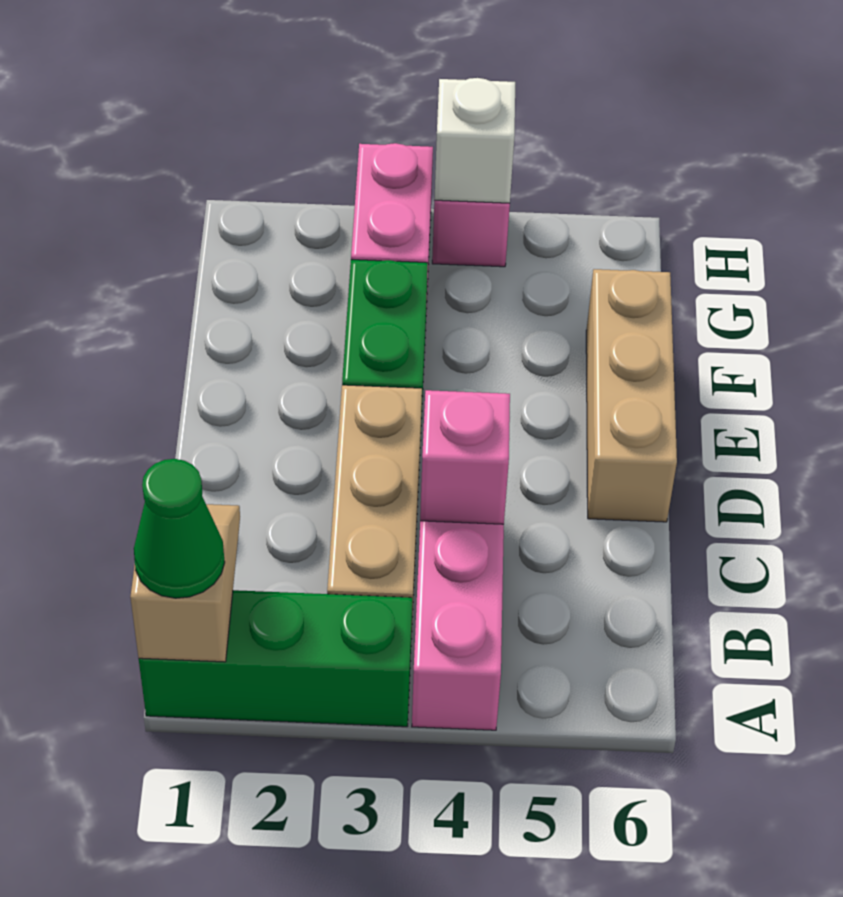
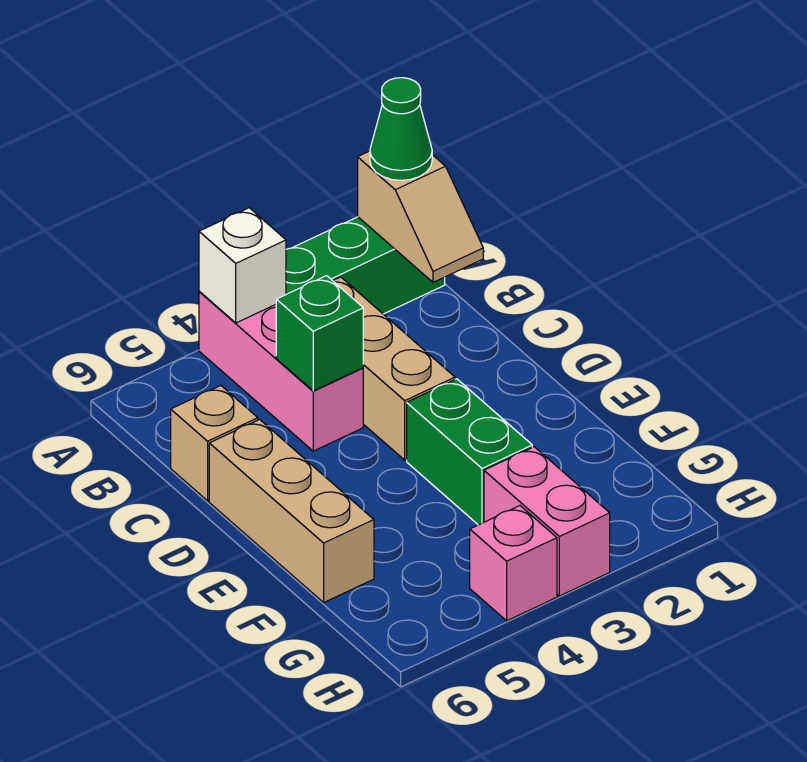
pink brick C4 level 2 -> green brick C4 level 2
none -> tan brick C6 level 1
white brick H4 level 2 -> white brick A4 level 2

